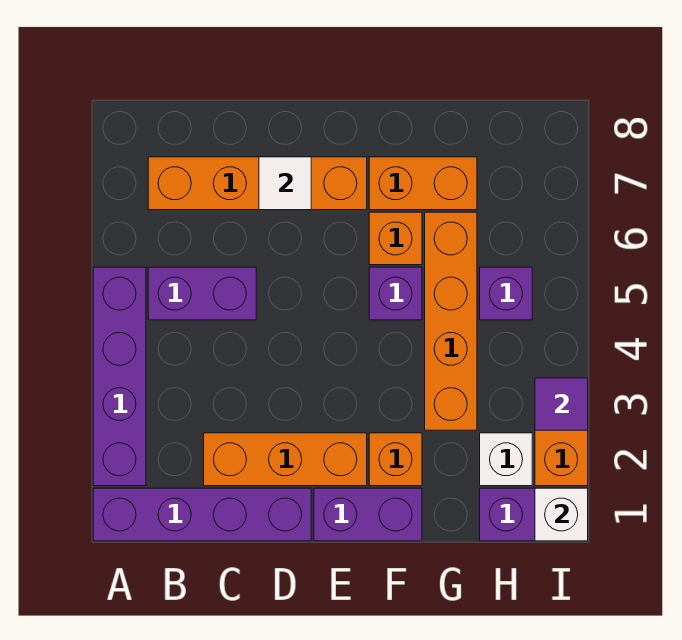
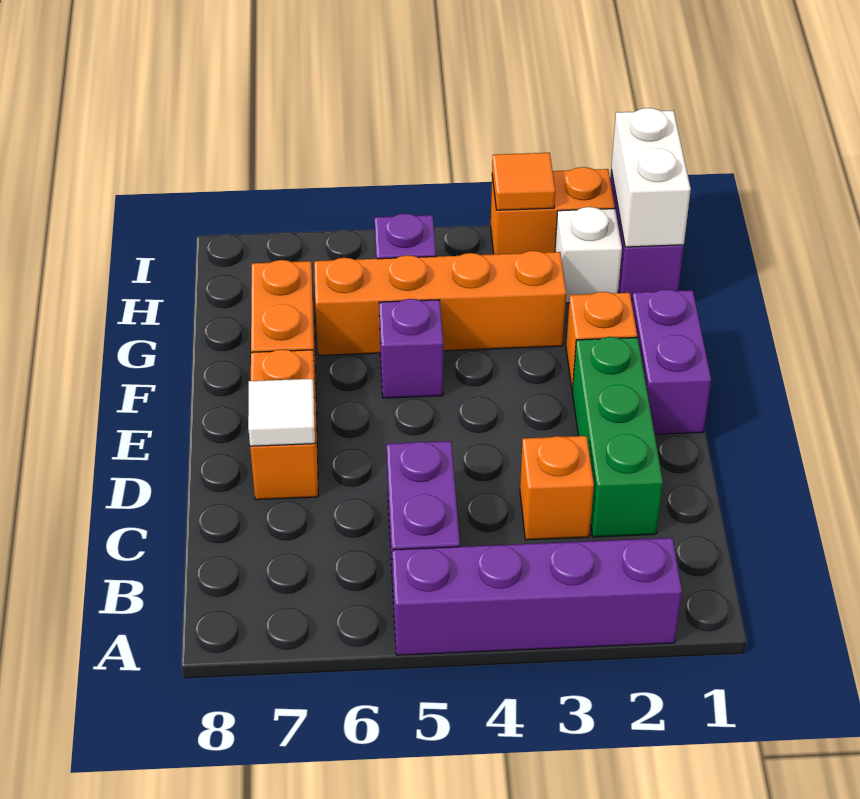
purple brick A1:D1 level 1 -> none
orange brick B7:E7 level 1 -> orange brick D7:E7 level 1
orange brick C2:E2 level 1 -> green brick C2:E2 level 1
orange brick F6 level 1 -> orange brick C3 level 1
white brick I1 level 2 -> white brick H1:I1 level 2
purple tile I3 level 2 -> orange tile I3 level 2

